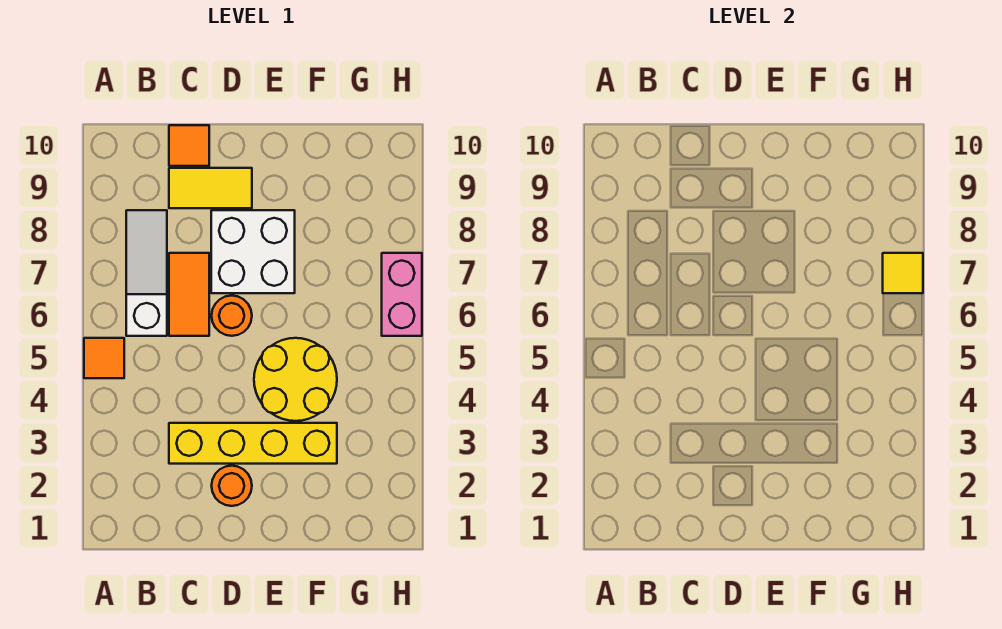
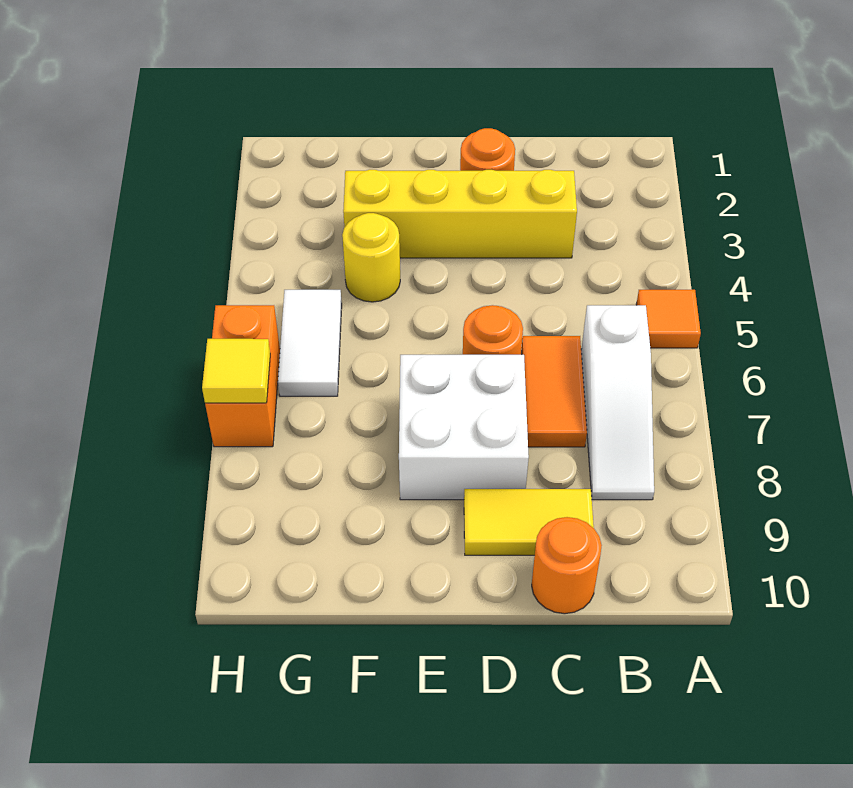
orange tile C10 level 1 -> orange round brick C10 level 1
yellow round brick E4:F5 level 1 -> yellow round brick F4 level 1
none -> white tile G5:G6 level 1
pink brick H6:H7 level 1 -> orange brick H6:H7 level 1

